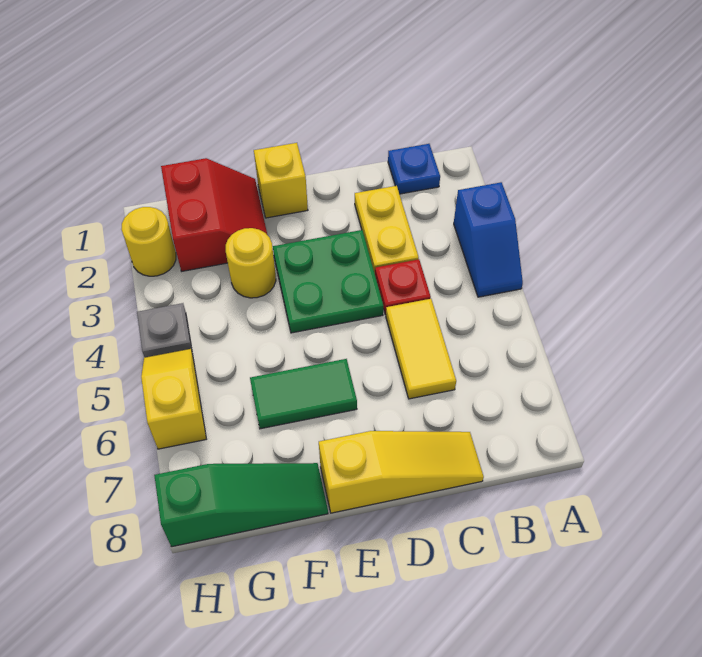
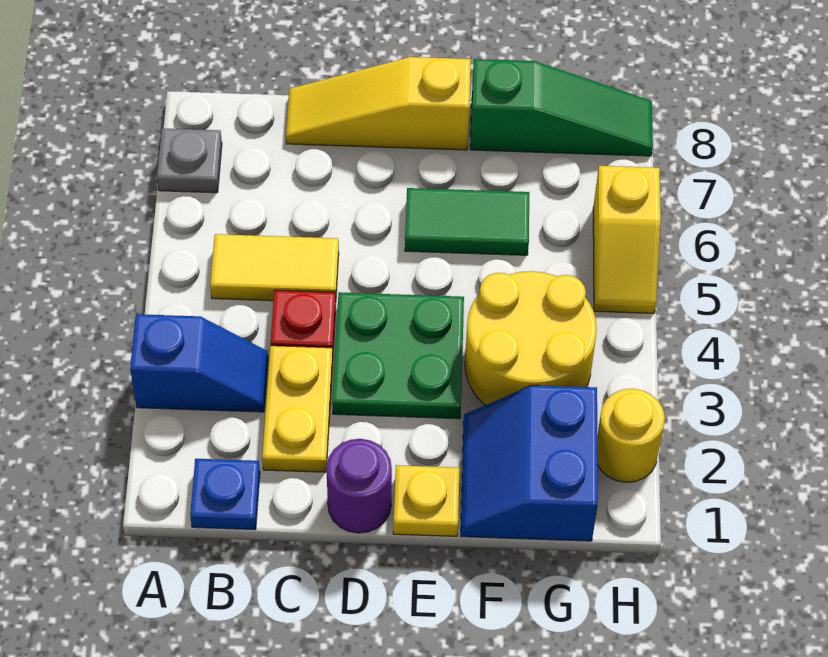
blue slope A3:A4 level 1 top 3 -> blue slope A3:B3 level 1 top A
yellow tile C5:C6 level 1 -> yellow tile B5:C5 level 1
none -> purple round brick D1 level 1
yellow brick E1 level 1 -> yellow plate E1 level 1
red slope F1:G2 level 1 top G -> blue slope F1:G2 level 1 top G
yellow round brick F3 level 1 -> yellow round brick F3:G4 level 1
green slope F8:H8 level 1 top H -> green slope F8:H8 level 1 top F
grey plate H4 level 1 -> grey plate A7 level 1

